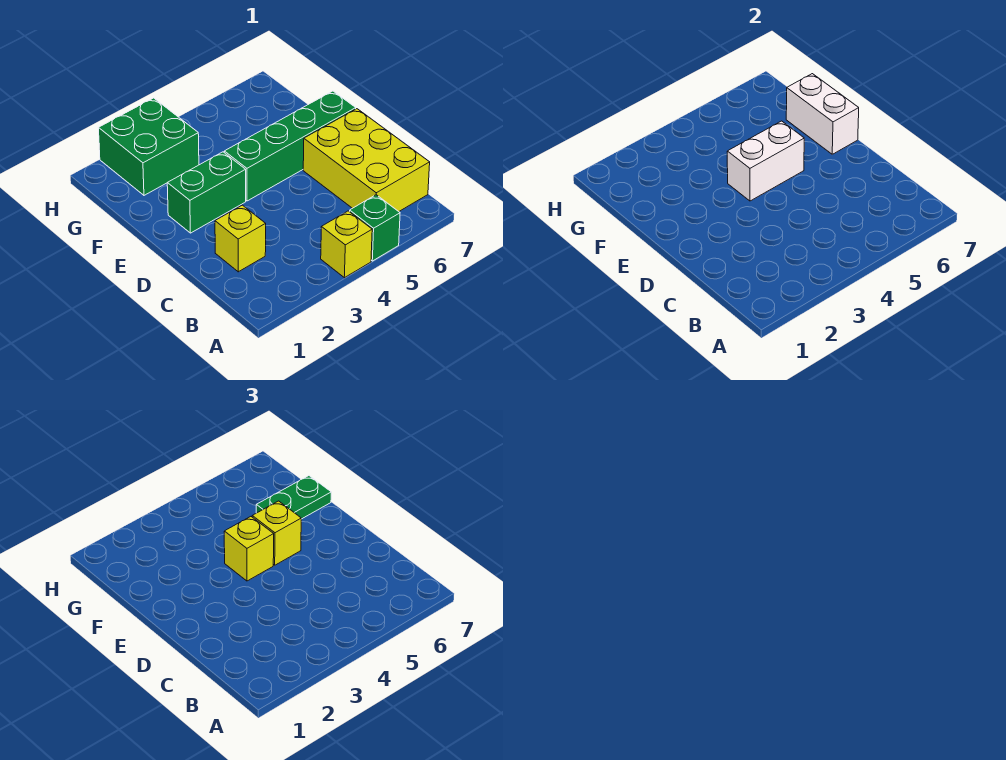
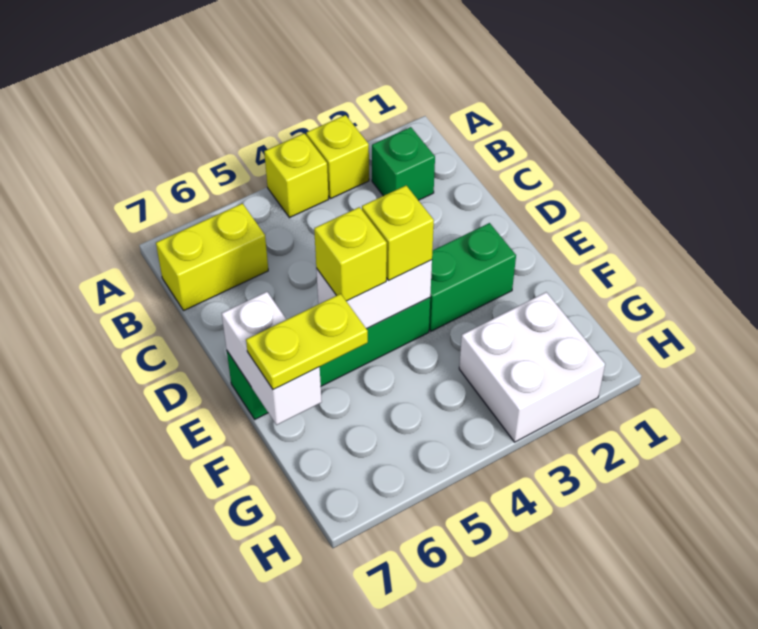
green brick A5 level 1 -> green brick B2 level 1
yellow brick B6:D7 level 1 -> yellow brick B6:B7 level 1
yellow brick C2 level 1 -> yellow brick A3 level 1
green plate F6:F7 level 3 -> yellow plate F6:F7 level 3
green brick G2:H3 level 1 -> white brick G2:H3 level 1

